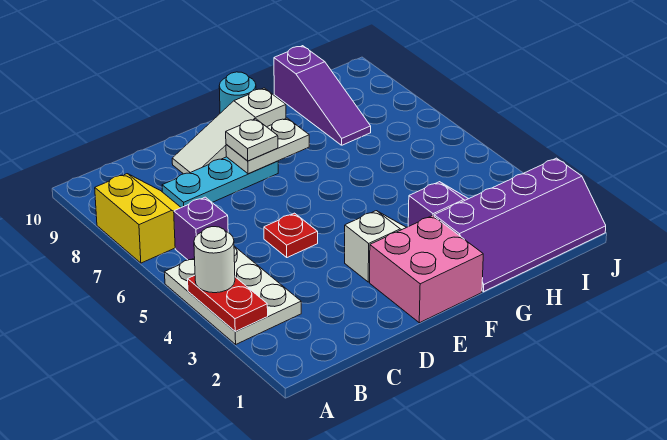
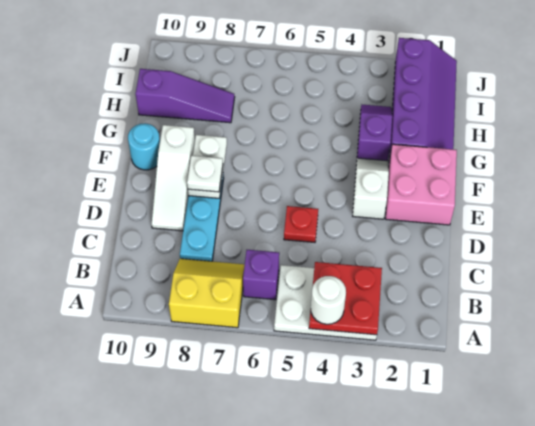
red plate A3:A4 level 2 -> red plate A3:B4 level 2

